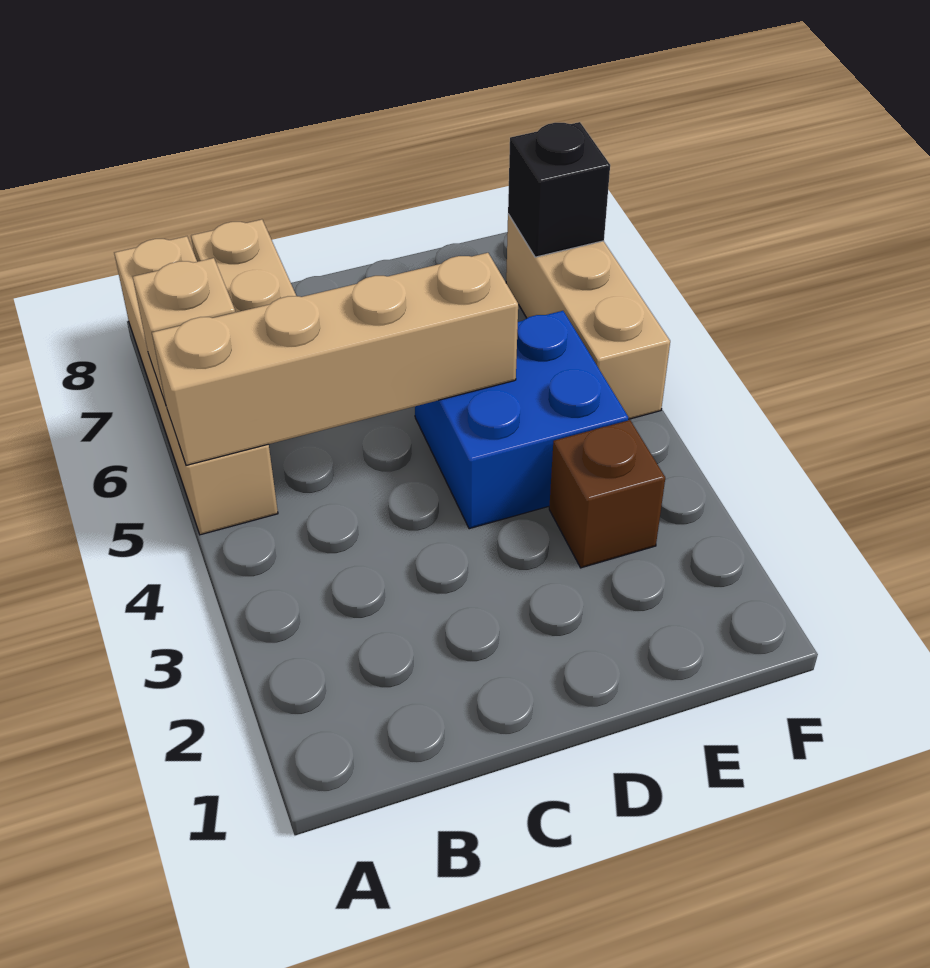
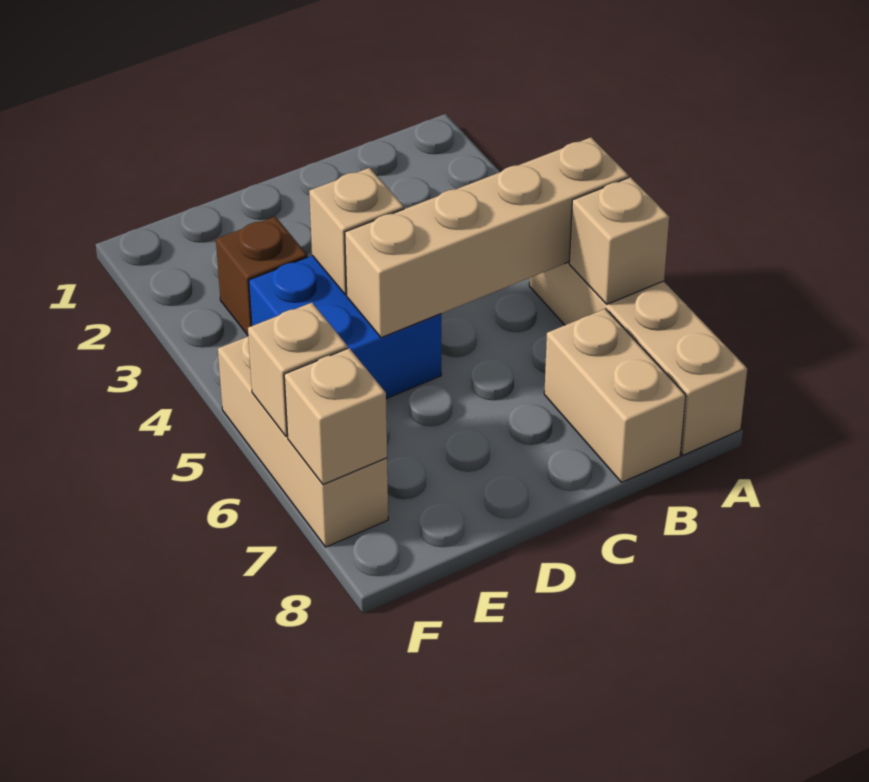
none -> tan brick D4 level 2
none -> tan brick F6 level 2
black brick F7 level 2 -> tan brick F7 level 2

